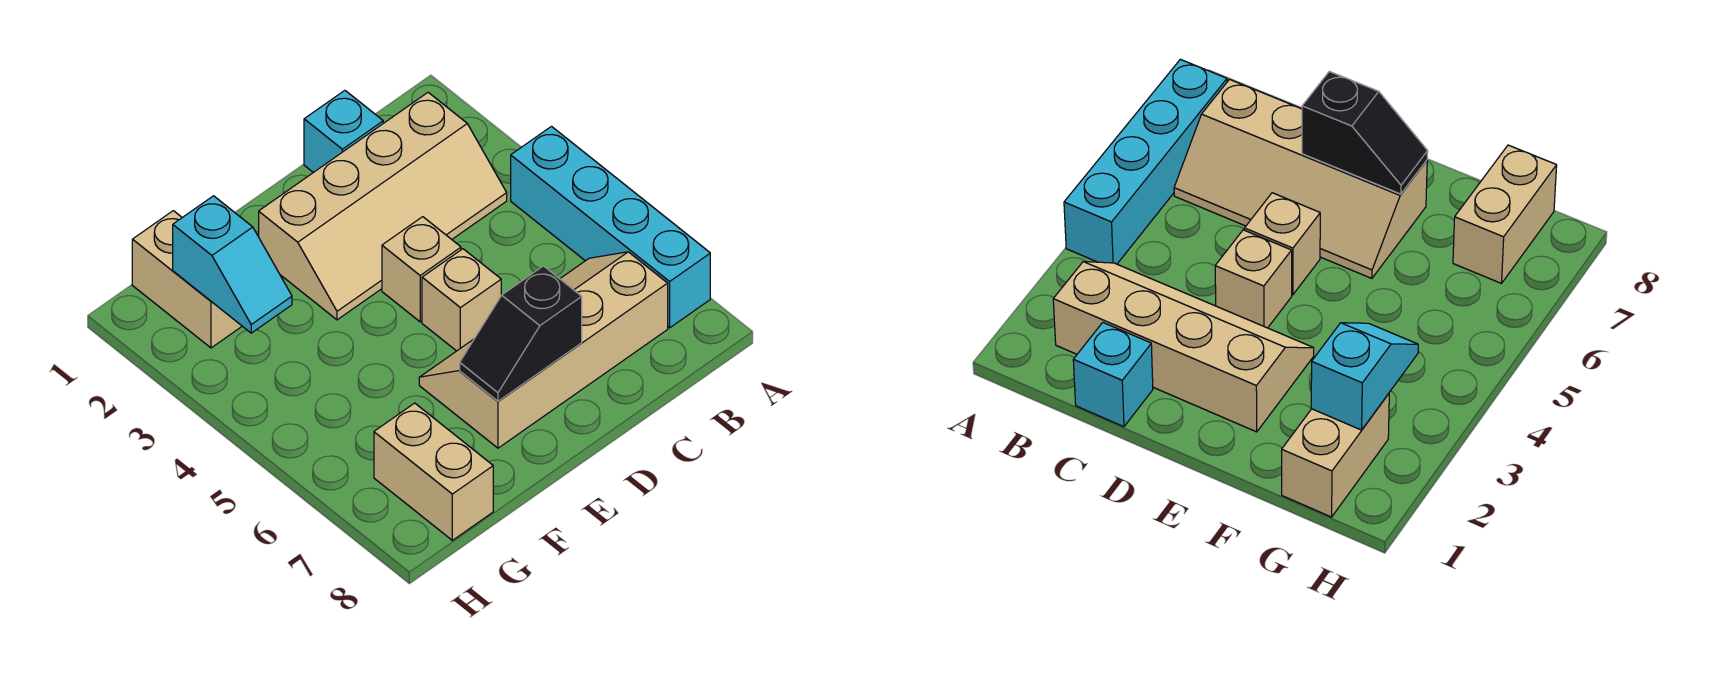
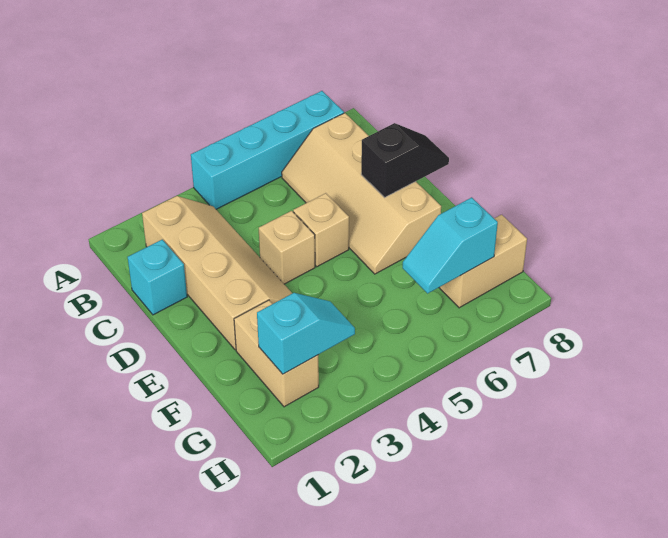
black slope D7:E7 level 2 top D -> black slope D7:D8 level 2 top 7
tan brick G1:G2 level 1 -> tan brick F2:G2 level 1
none -> cyan slope G6:G7 level 2 top 7

